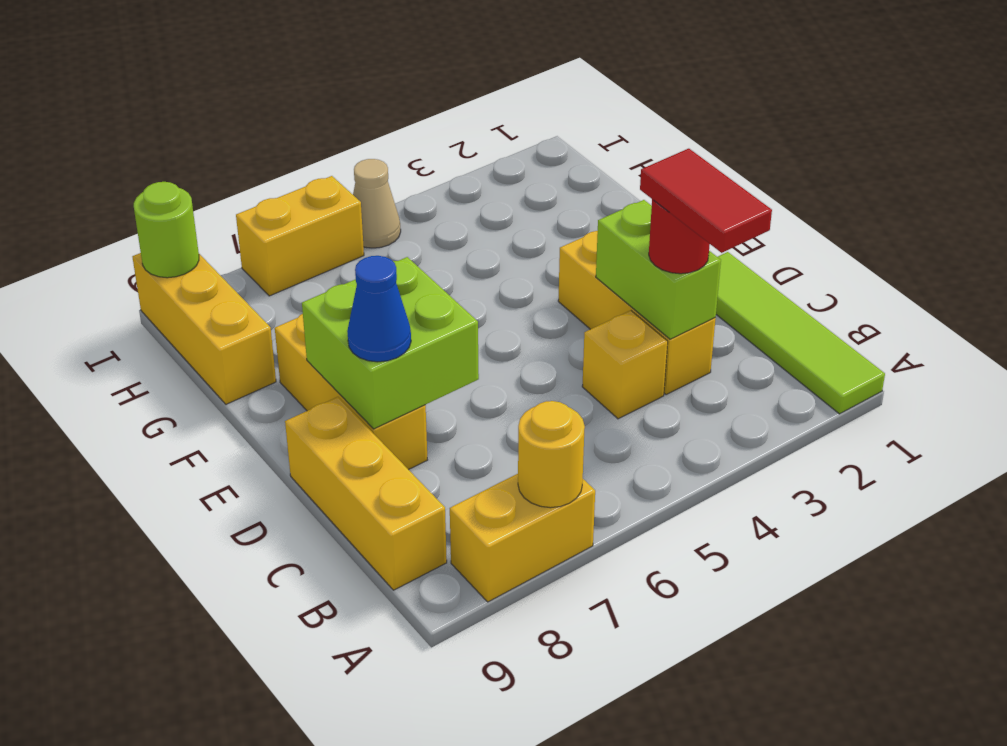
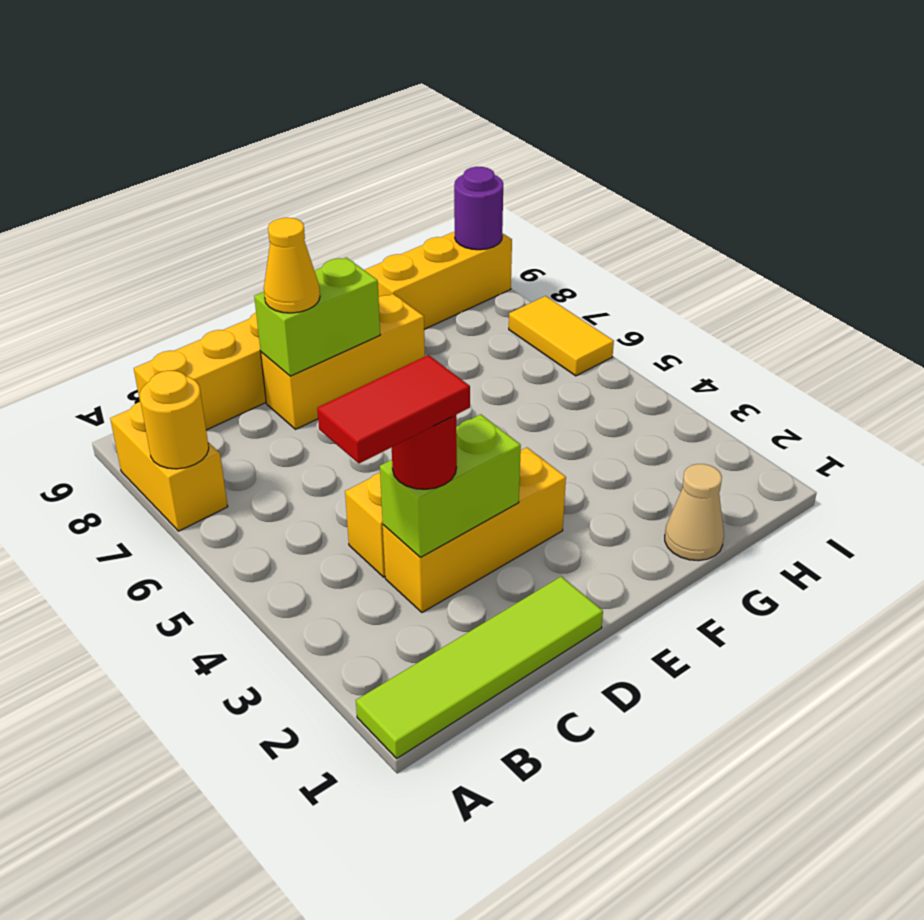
lime brick D7:E8 level 2 -> lime brick D8:E8 level 2
blue cone D8 level 3 -> yellow cone D8 level 3
tan cone I5 level 1 -> tan cone G1 level 1
yellow brick I6:I7 level 1 -> yellow tile I6:I7 level 1
lime round brick I9 level 2 -> purple round brick I9 level 2

